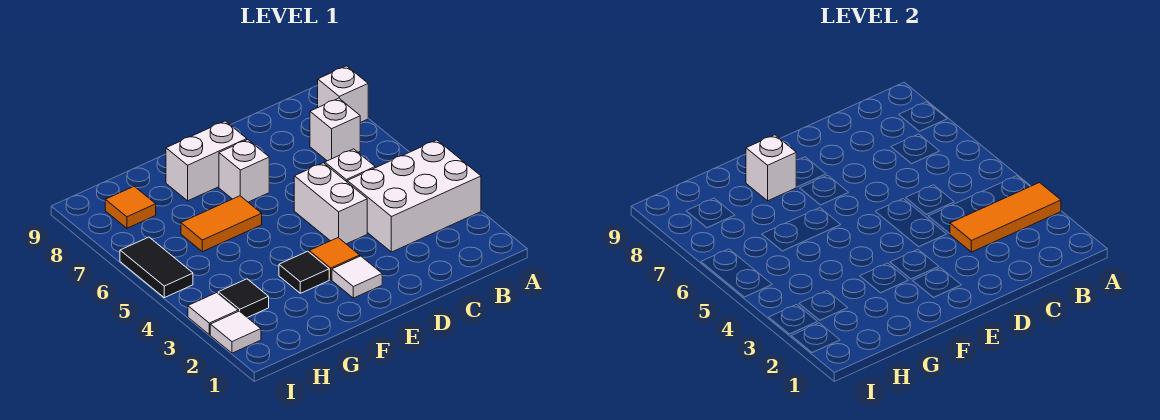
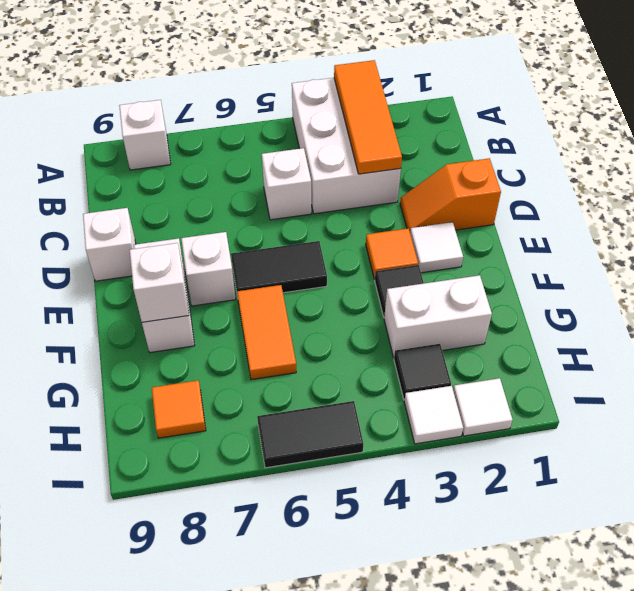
white brick B7 level 1 -> white brick D9 level 1
none -> orange slope D1:D2 level 1 top 1
white brick D4:D5 level 1 -> white brick G2:G3 level 1
none -> black tile E5:E6 level 1

